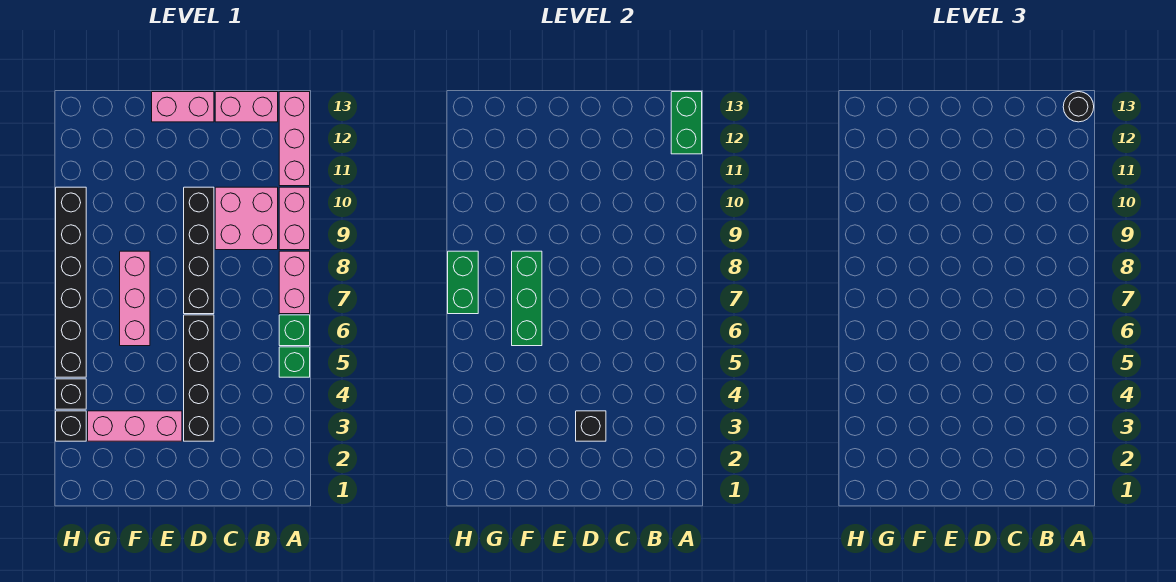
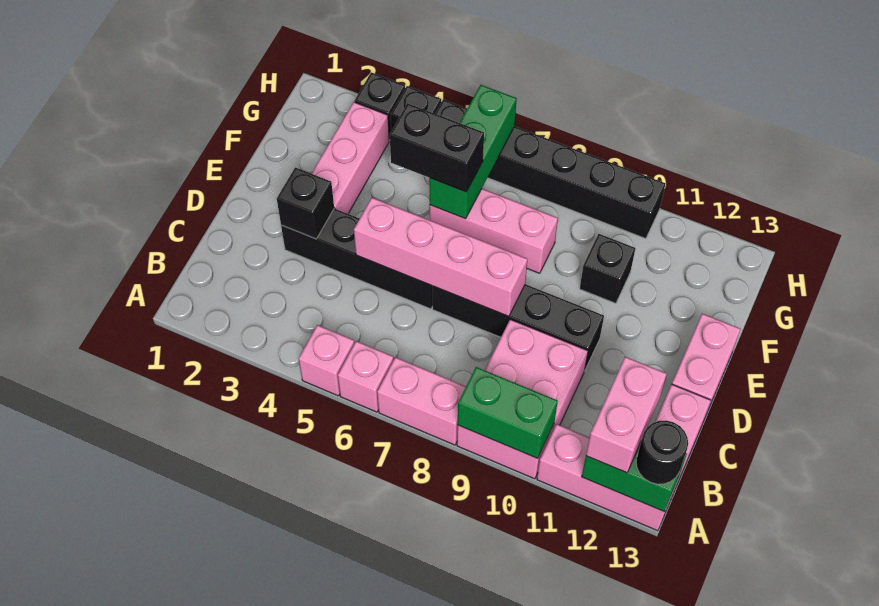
green brick A5 level 1 -> pink brick A5 level 1
green brick A6 level 1 -> pink brick A6 level 1
none -> pink brick A12:B12 level 3
none -> pink brick D5:D8 level 2
none -> black brick F5:F6 level 3
green brick F6:F8 level 2 -> green brick F6:H6 level 2
none -> black brick F10 level 1
green brick H7:H8 level 2 -> green brick A9:A10 level 2

